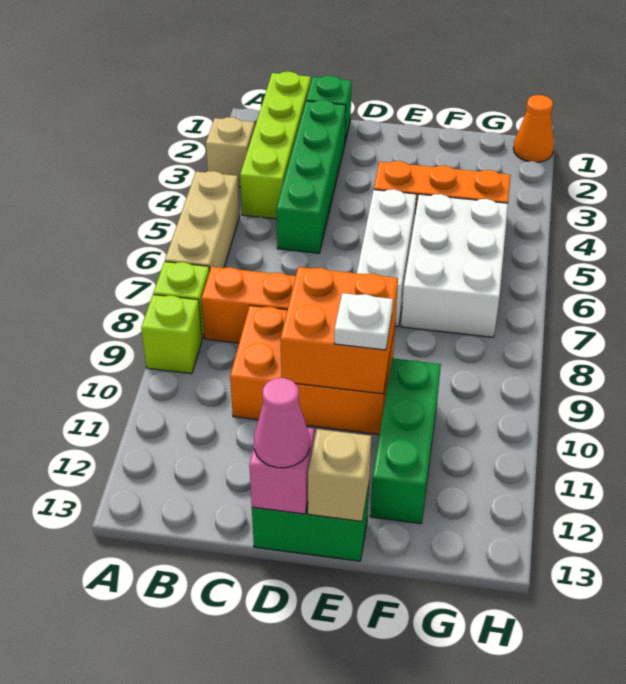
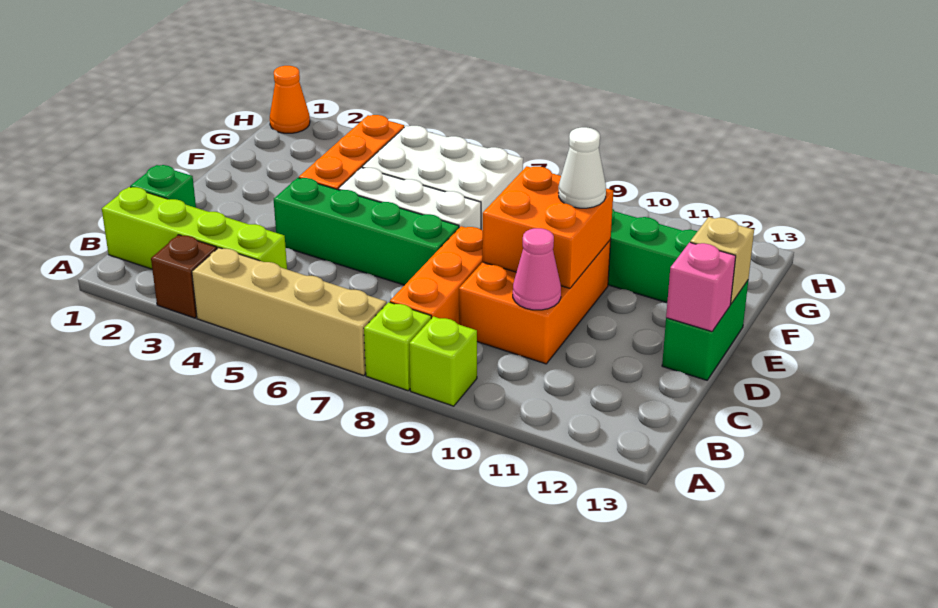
tan brick A3 level 1 -> brown brick A3 level 1
tan brick A5:A7 level 1 -> tan brick A4:A7 level 1
green brick C2:C5 level 1 -> green brick D4:D7 level 1
pink cone D13 level 3 -> pink cone C10 level 2
white plate E10 level 3 -> white cone E10 level 3

